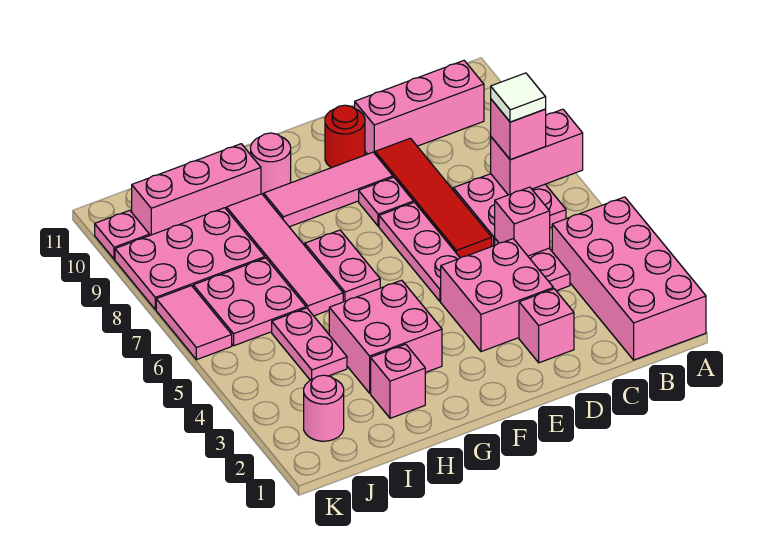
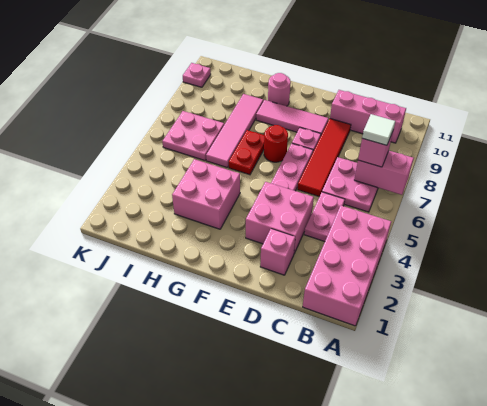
pink brick C5 level 2 -> none
red round brick E10 level 1 -> red round brick F7 level 1
pink plate G6:G7 level 1 -> red plate G6:G7 level 1
pink brick H2 level 1 -> none
pink brick H10:J10 level 1 -> none
pink plate I4:I5 level 1 -> none
pink plate I8:K9 level 1 -> none
pink round brick J2 level 1 -> none
pink tile K6:K7 level 1 -> none

